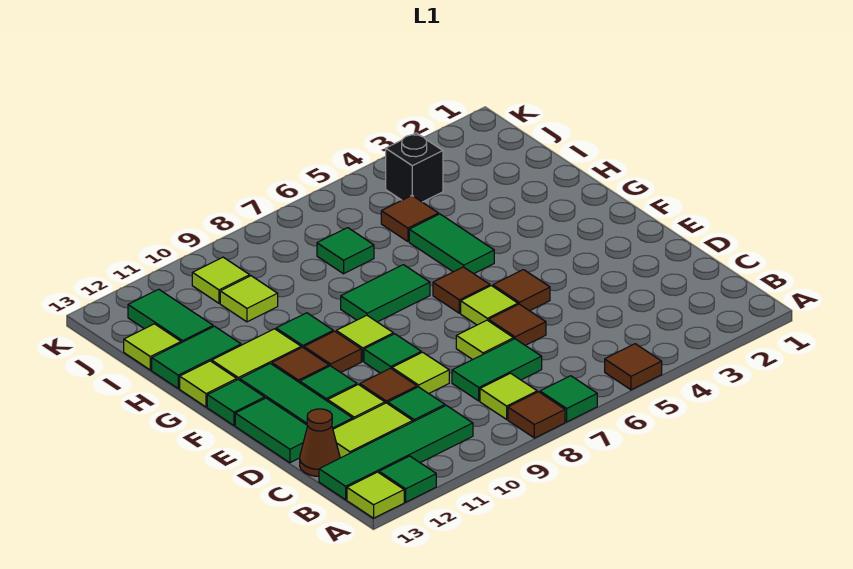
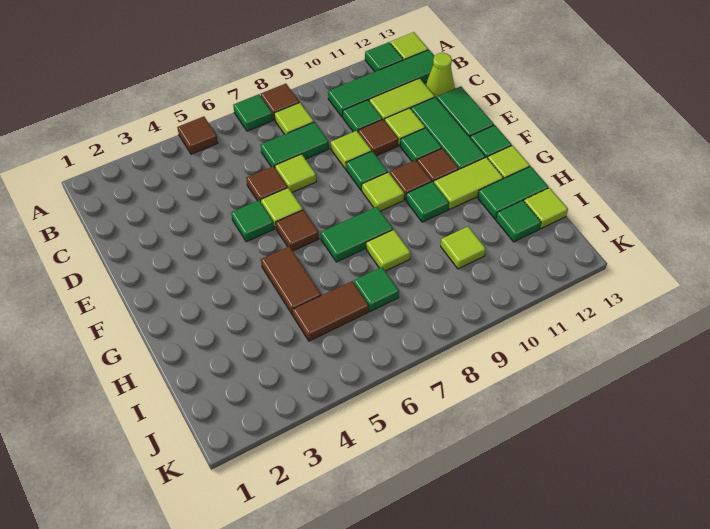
brown cone C13 level 1 -> lime cone C13 level 1
brown tile E5 level 1 -> green tile E5 level 1
green tile G5:H5 level 1 -> brown tile G5:H5 level 1
brown tile I5 level 1 -> brown tile I5:I6 level 1
green tile I12:J12 level 1 -> green tile I12 level 1
black brick J4 level 1 -> none
lime tile J10 level 1 -> lime tile H8 level 1

